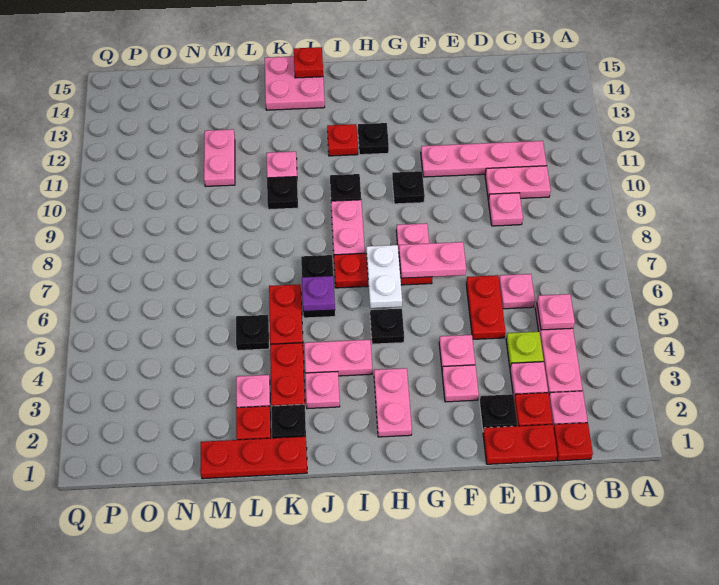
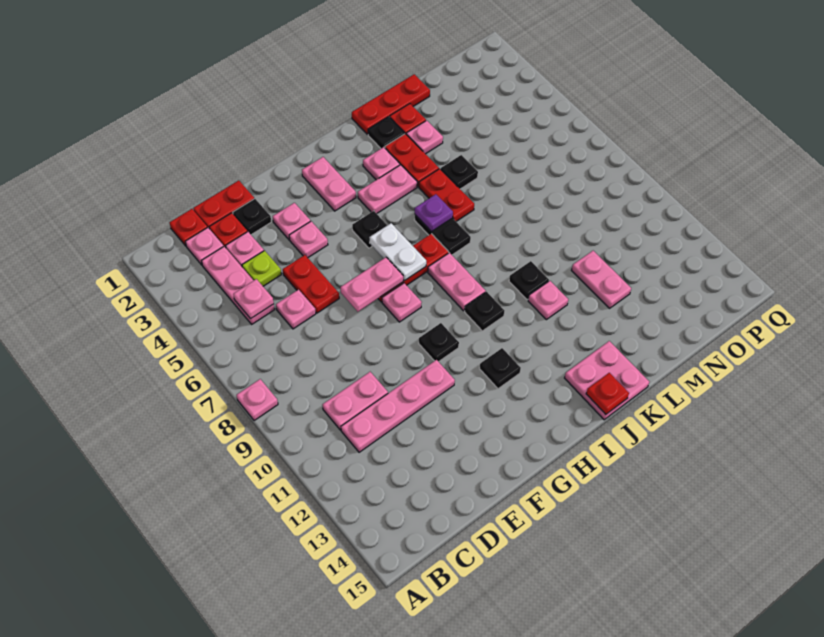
pink plate D9 level 1 -> pink plate A8 level 1
red plate I12 level 1 -> none

